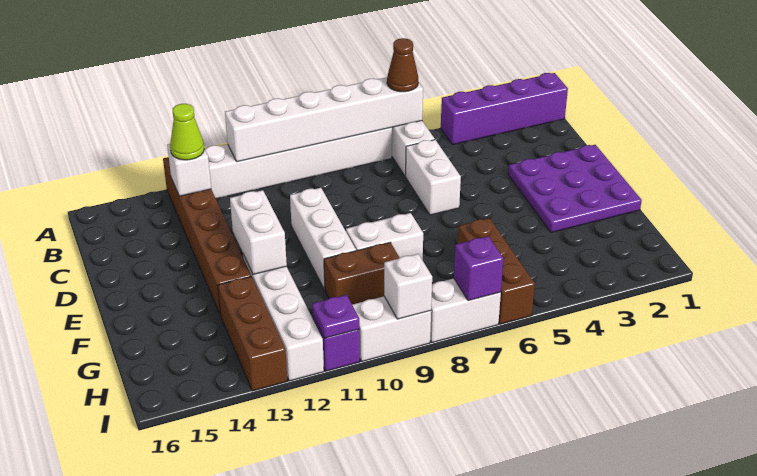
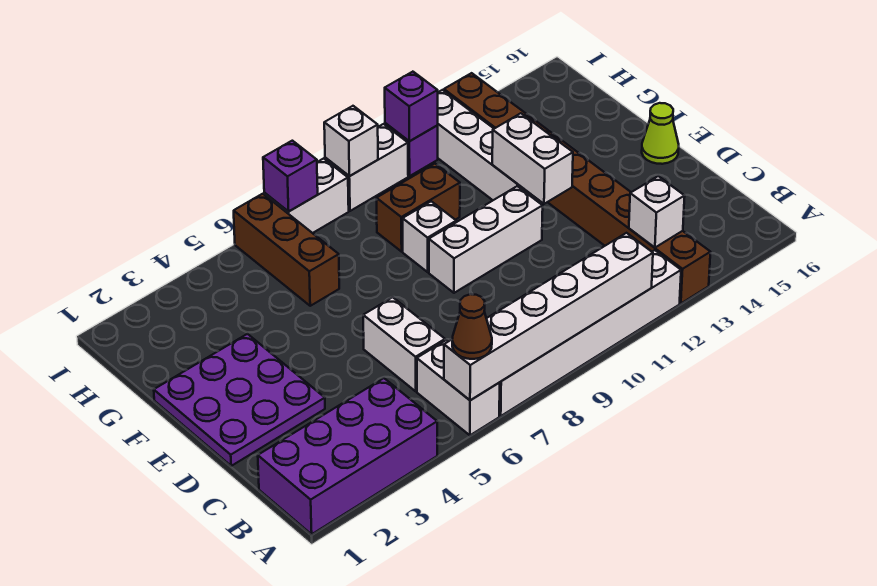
purple brick A1:A4 level 1 -> purple brick A1:B4 level 1
lime cone B13 level 3 -> lime cone E16 level 1
white brick D10:F10 level 1 -> white brick E9:E11 level 1
white brick F8:F9 level 1 -> white brick F9 level 1
purple plate I11 level 2 -> purple brick I11 level 2

